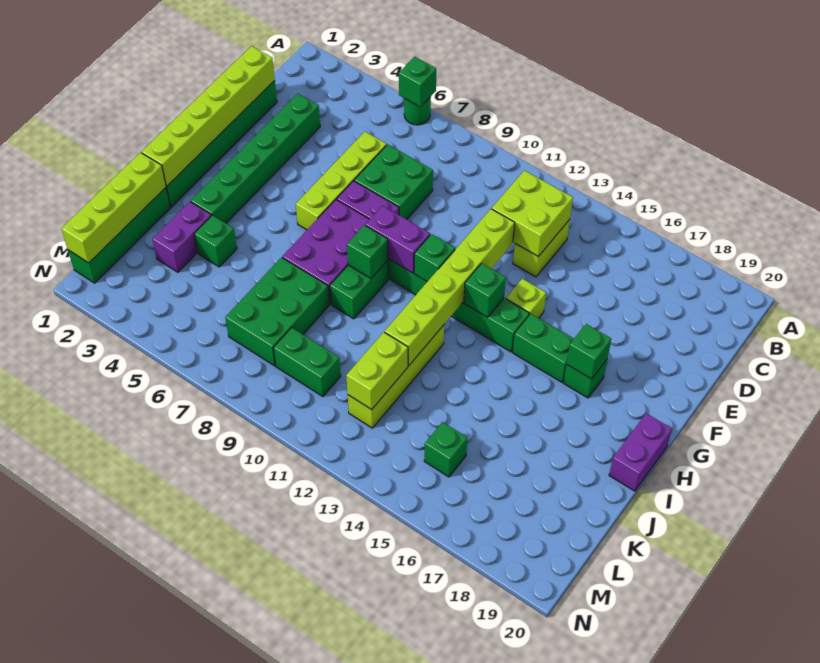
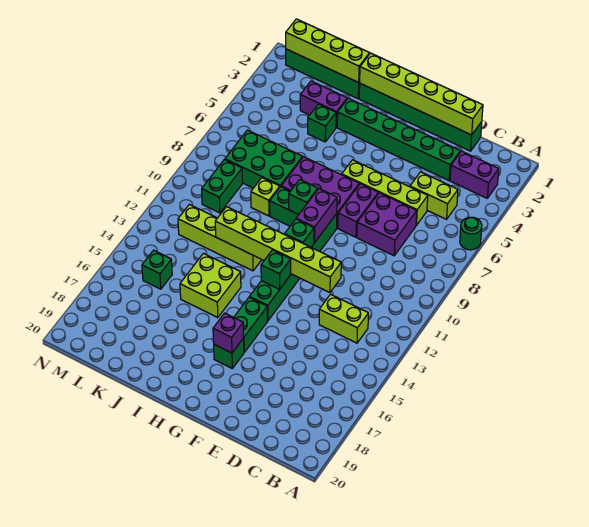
green brick A6 level 2 -> none
lime brick C12:D13 level 2 -> lime brick I14:J15 level 1
green brick D7:E8 level 1 -> purple brick D7:E8 level 1
lime brick F14 level 1 -> lime brick J9 level 1
green brick G17 level 2 -> purple brick G17 level 2
purple brick H20:I20 level 1 -> purple brick B3:C3 level 1
lime brick K12:L12 level 2 -> lime brick C5:D5 level 1

